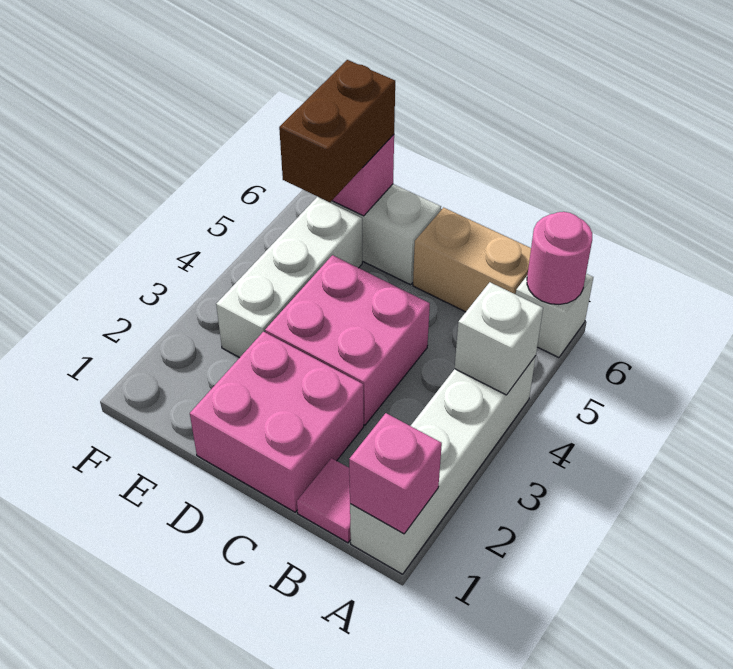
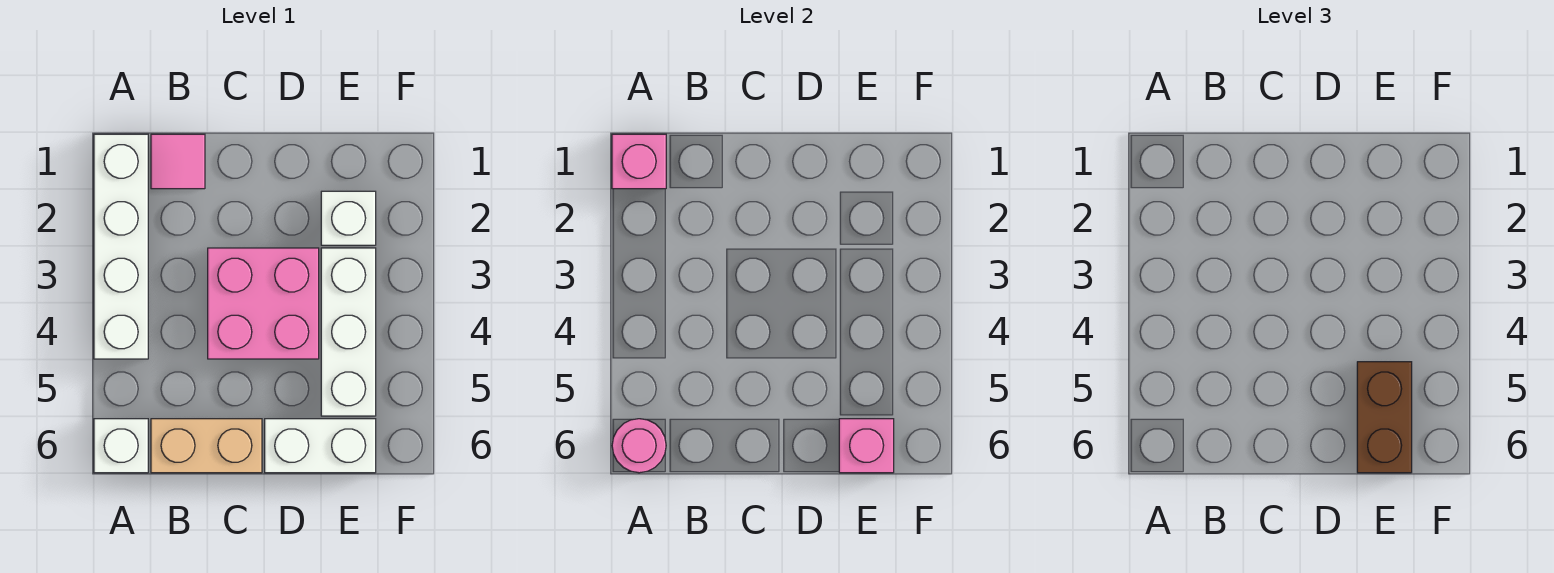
white brick A4 level 2 -> white brick E2 level 1
pink brick C1:D2 level 1 -> none

